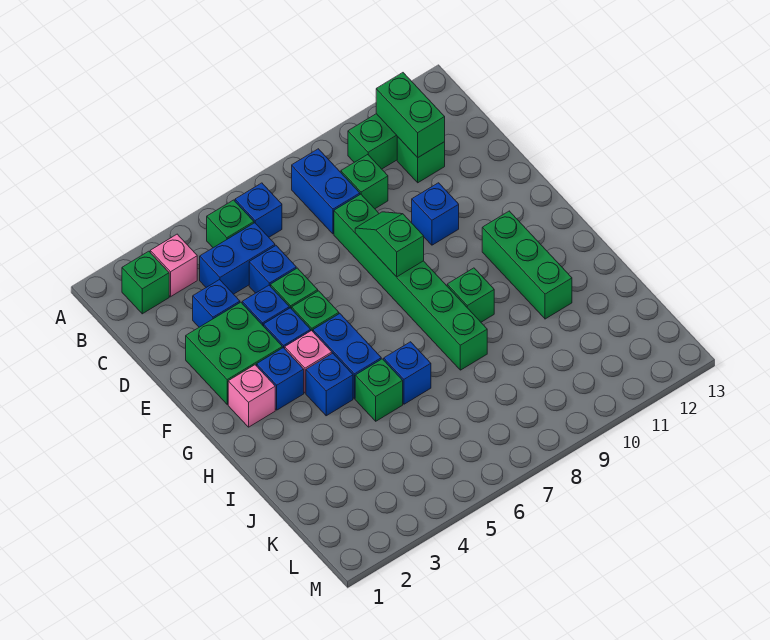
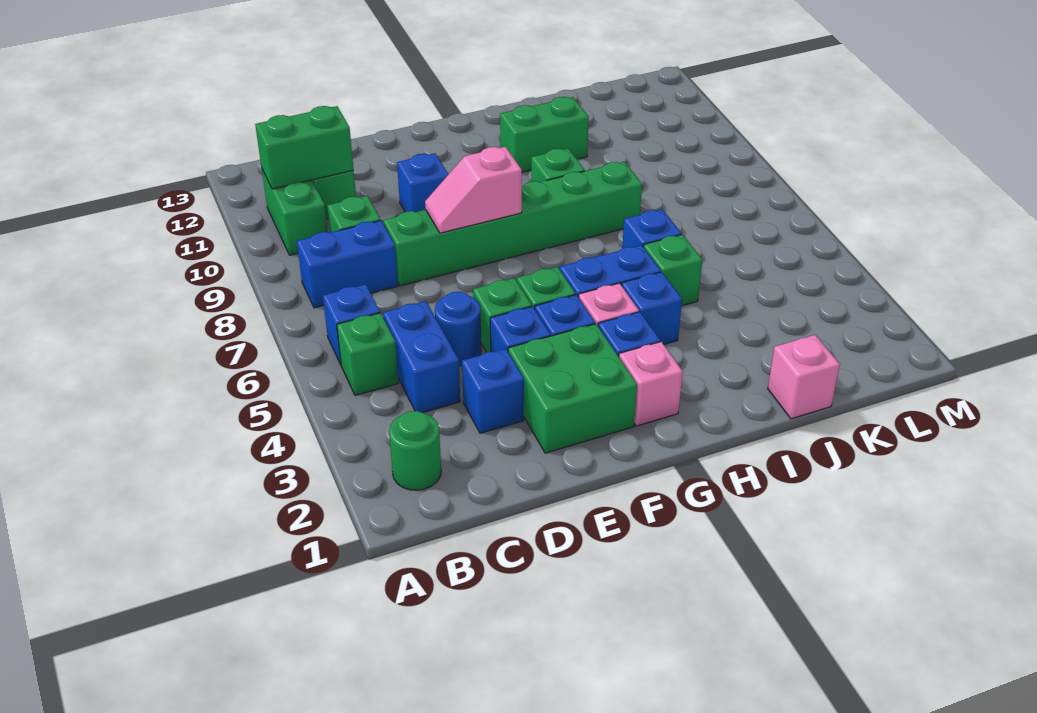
green brick B2 level 1 -> green round brick B2 level 1
pink brick B3 level 1 -> pink brick J1 level 1
blue brick D5 level 1 -> blue round brick D5 level 1
green slope E8:F8 level 2 top F -> pink slope E8:F8 level 2 top F
green brick G11:I11 level 1 -> green brick H11:I11 level 1

